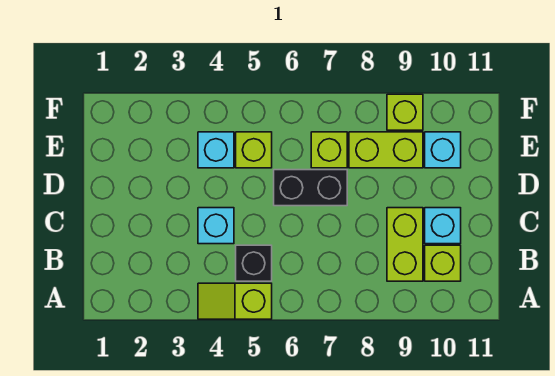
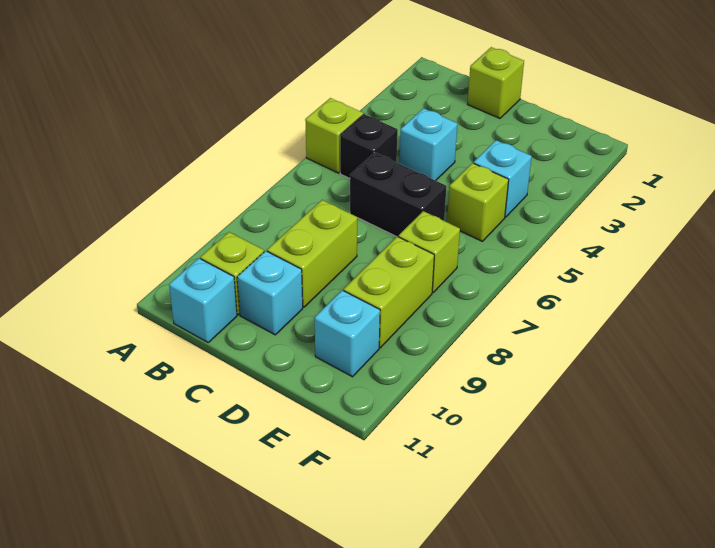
lime brick B9:C9 level 1 -> lime brick C8:C9 level 1
none -> cyan brick B11 level 1
black brick D6:D7 level 1 -> black brick C6:D6 level 1
lime brick F9 level 1 -> lime brick C1 level 1

